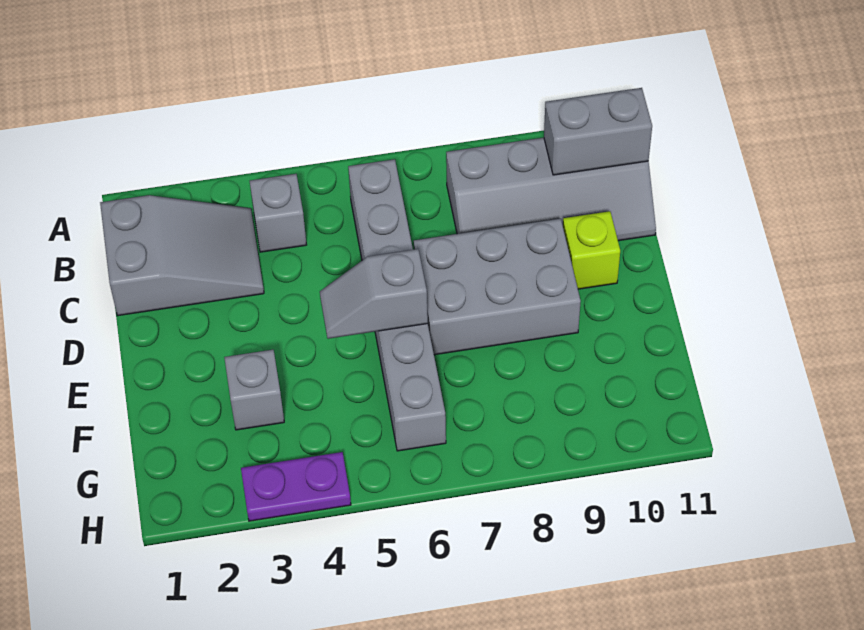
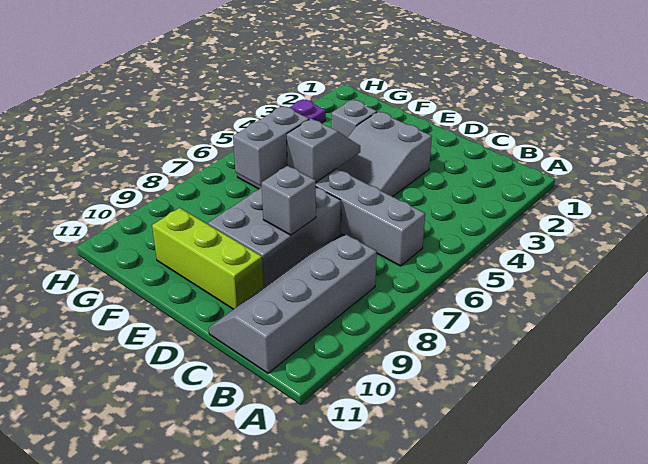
grey slope B1:C3 level 1 top 1 -> grey slope D3:E5 level 1 top 3
grey brick B4 level 1 -> grey brick D8 level 2
grey brick B10:B11 level 2 -> grey brick F6:F7 level 2
lime brick D10 level 1 -> lime brick D10:F10 level 1

